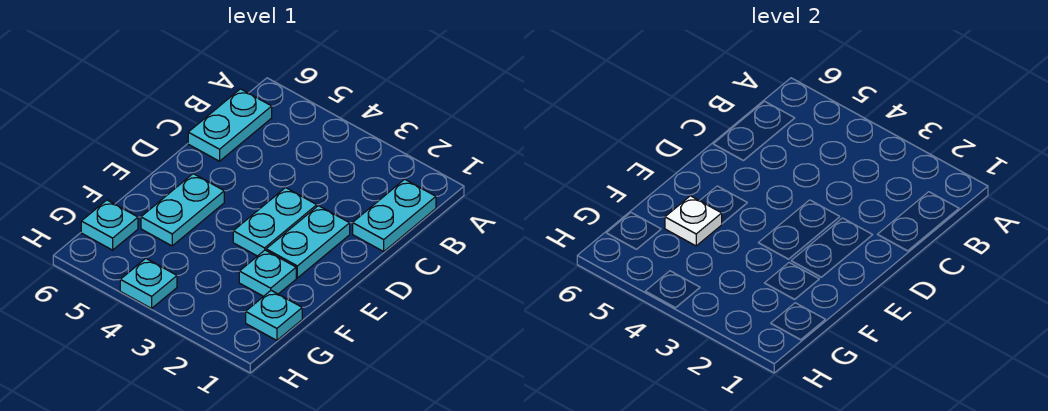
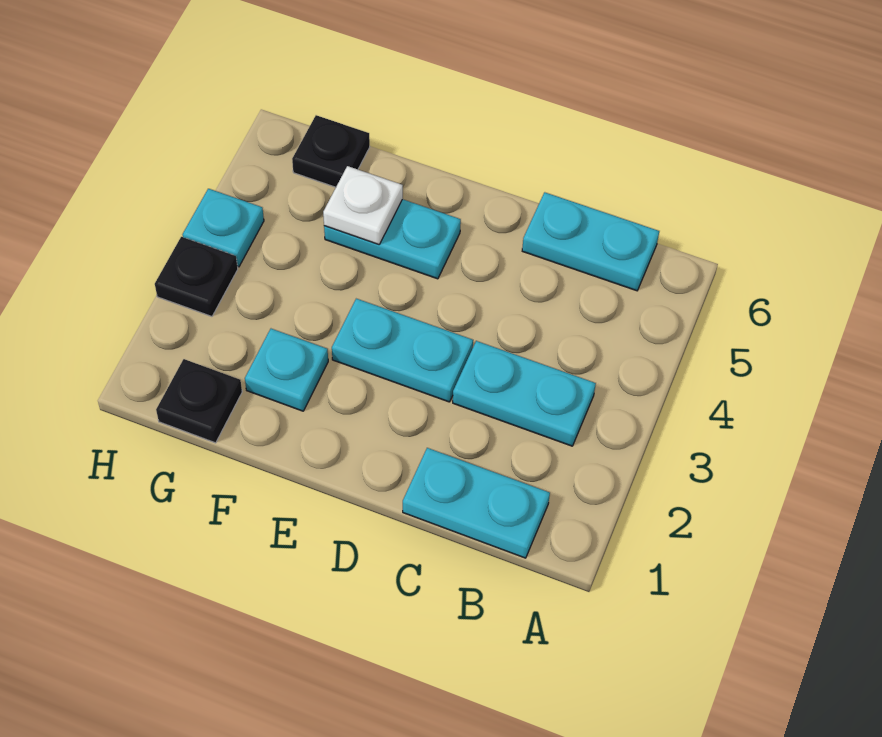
cyan plate D2:E2 level 1 -> cyan plate B3:C3 level 1
cyan plate G1 level 1 -> black plate G1 level 1
cyan plate G6 level 1 -> black plate G6 level 1
none -> black plate H3 level 1

